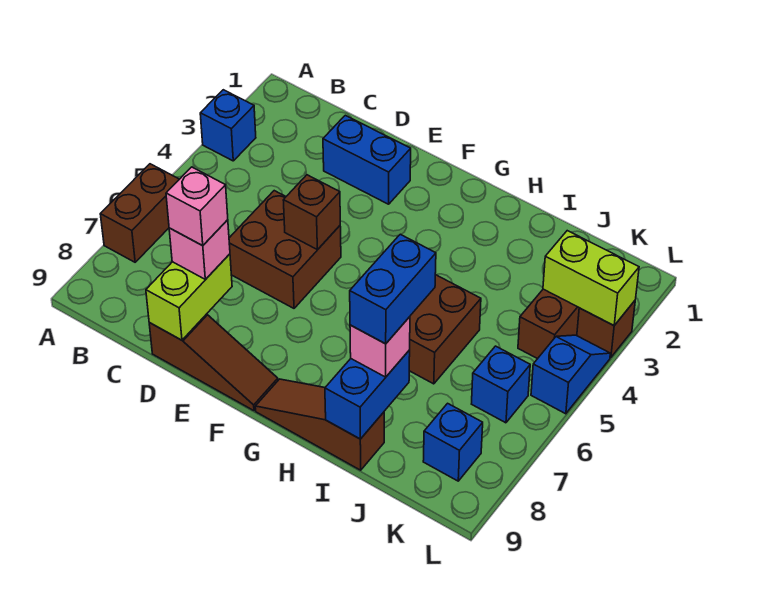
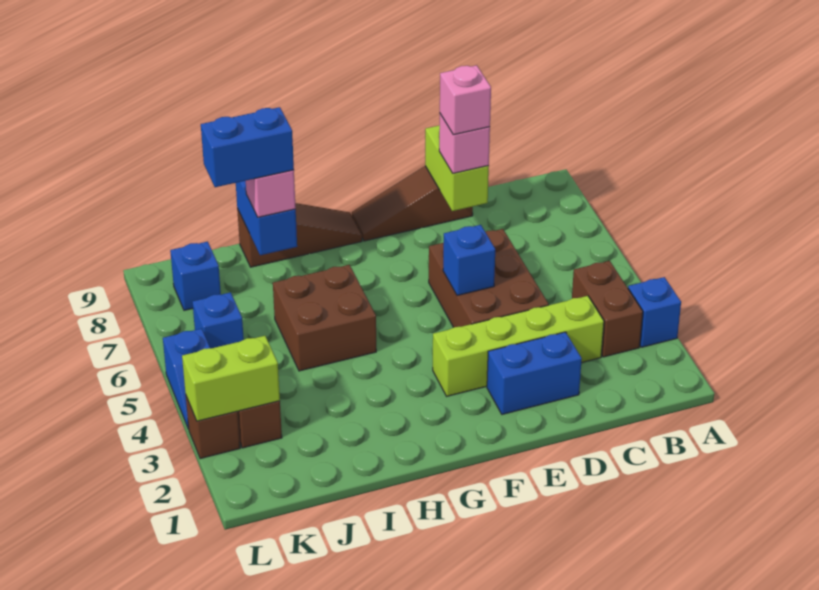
brown brick A6:A7 level 1 -> brown brick B3:B4 level 1
none -> lime brick C3:F3 level 1
brown brick D5:E6 level 1 -> brown brick D4:E6 level 1
brown brick E5 level 2 -> blue brick E5 level 2
blue brick I7:I8 level 4 -> blue brick I8:J8 level 4

